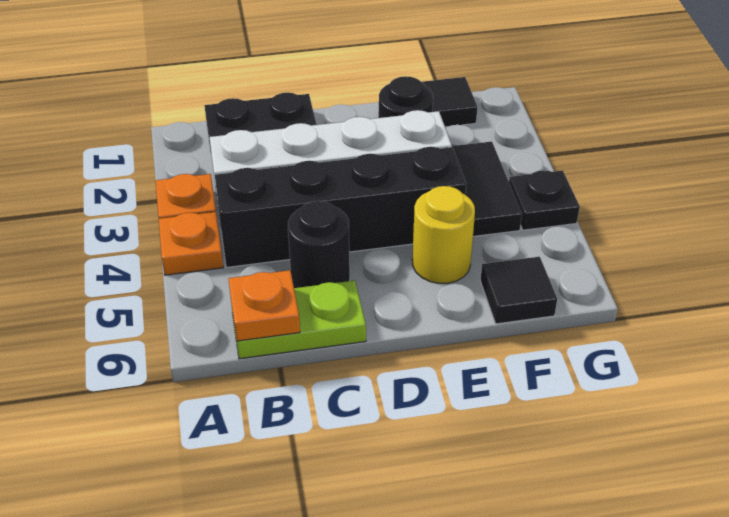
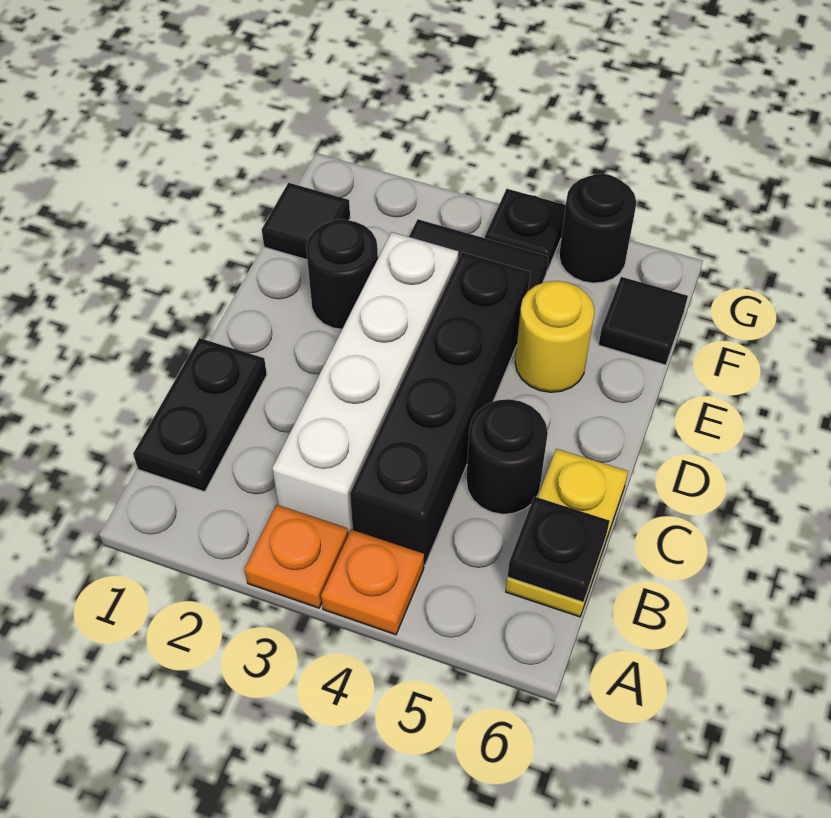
lime plate B6:C6 level 1 -> yellow plate B6:C6 level 1
orange plate B6 level 2 -> black plate B6 level 2
none -> black round brick G5 level 1

